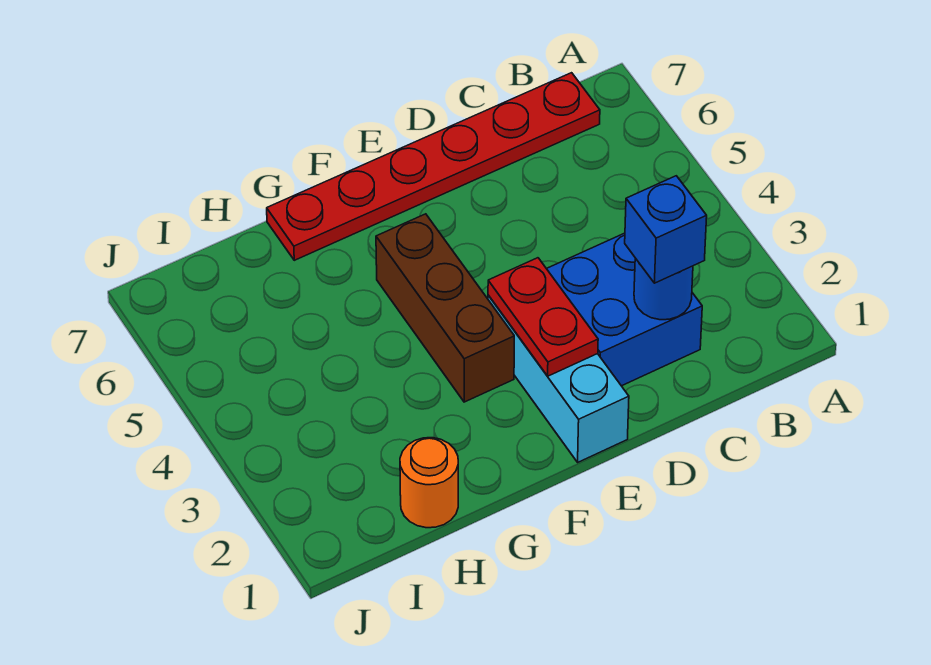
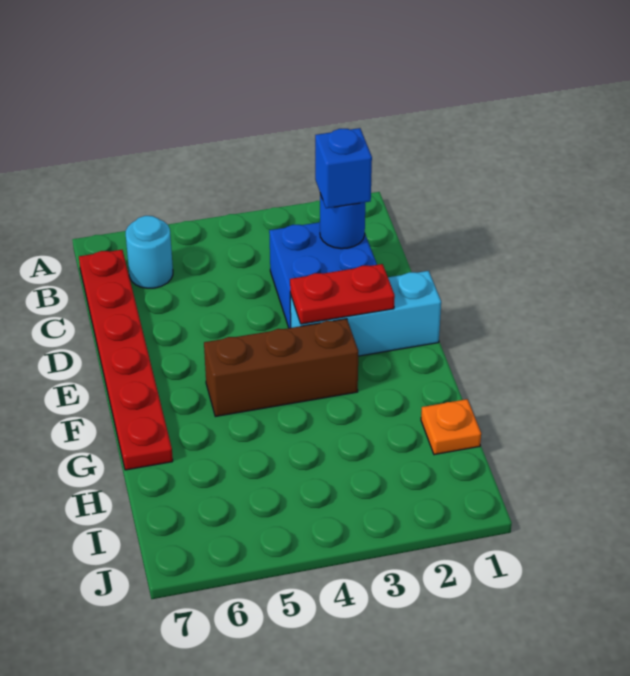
none -> cyan round brick B6 level 1
orange round brick H1 level 1 -> orange plate H1 level 1

